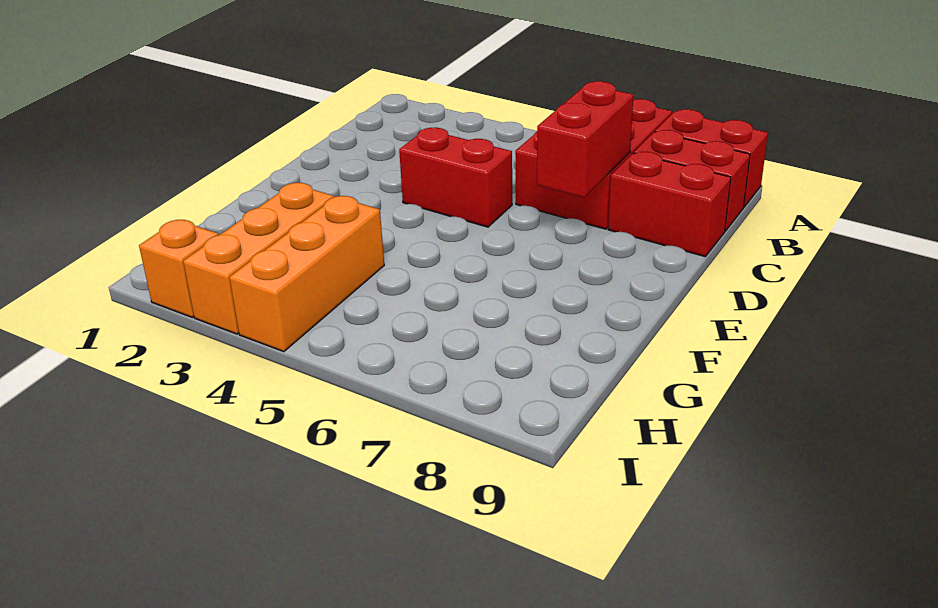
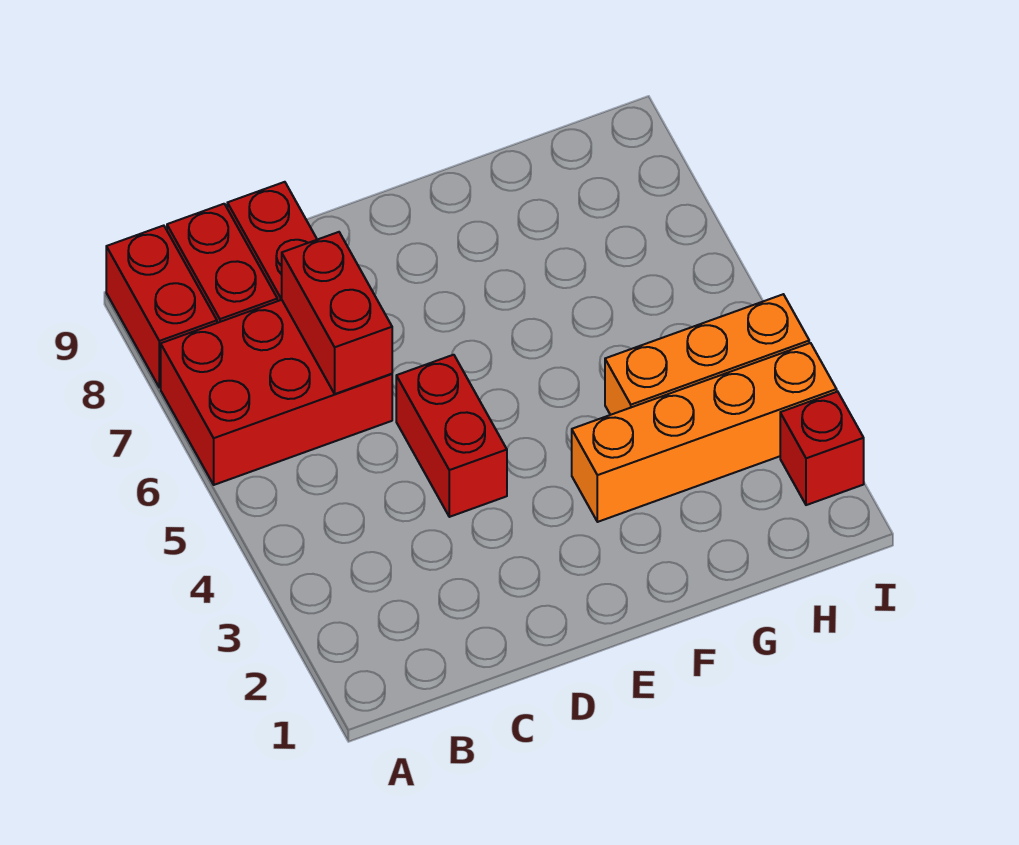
red brick C7:D7 level 2 -> red brick C6:C7 level 2
orange brick G3:I3 level 1 -> orange brick F3:I3 level 1
orange brick I2 level 1 -> red brick I2 level 1

